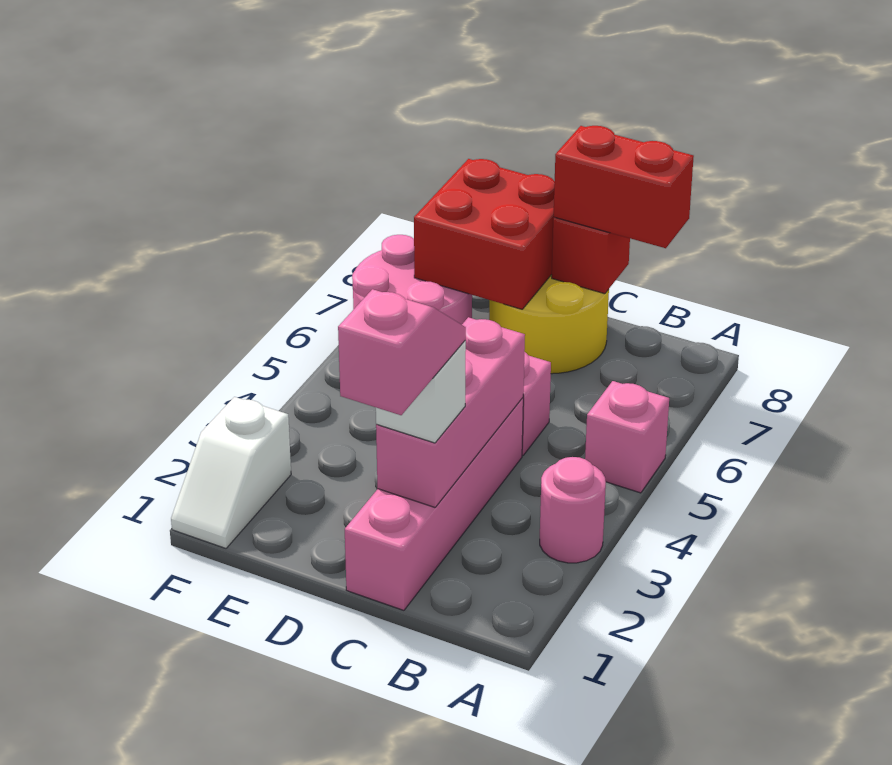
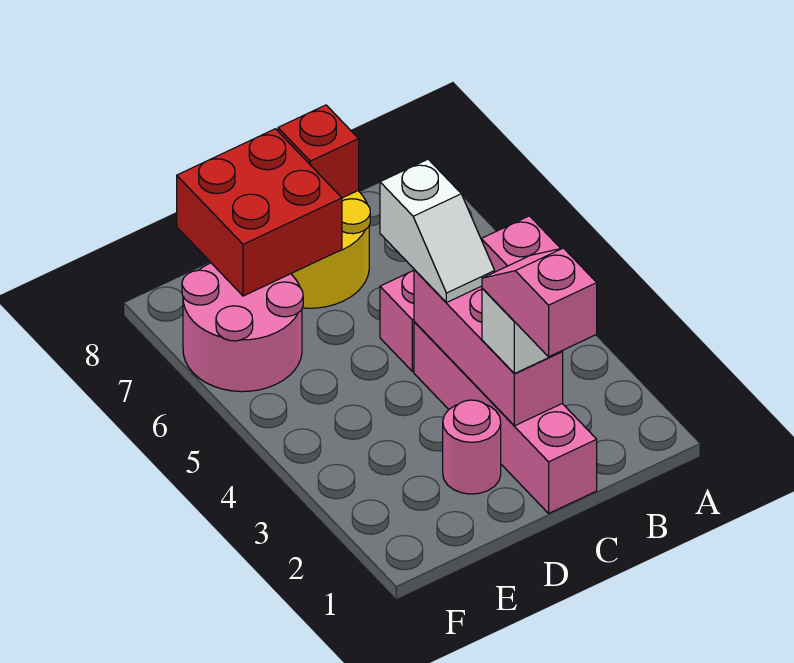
pink round brick A3 level 1 -> pink round brick D2 level 1
red brick B8:C8 level 3 -> none
white slope F1:F2 level 1 top 2 -> white slope C4:C5 level 3 top 5

